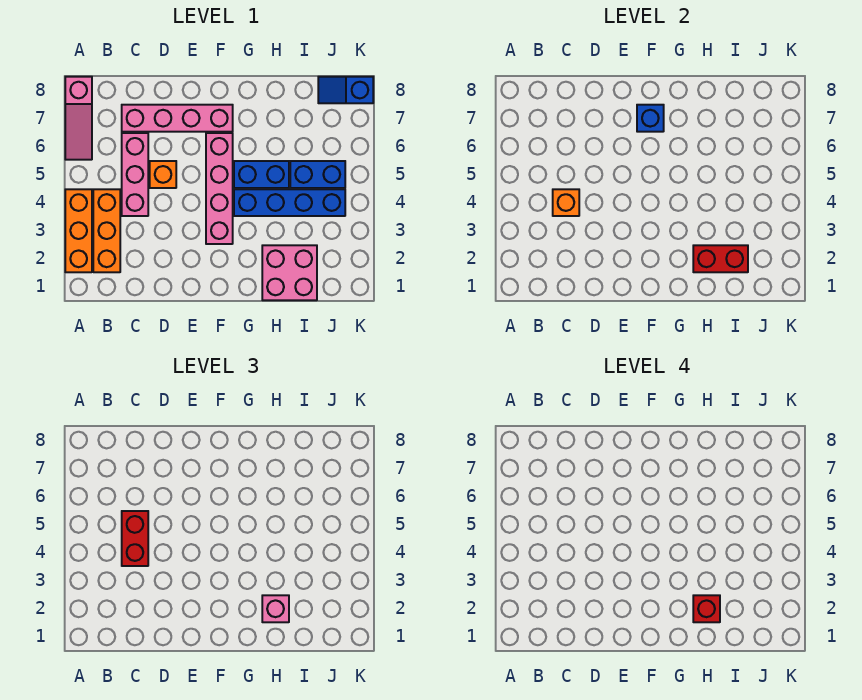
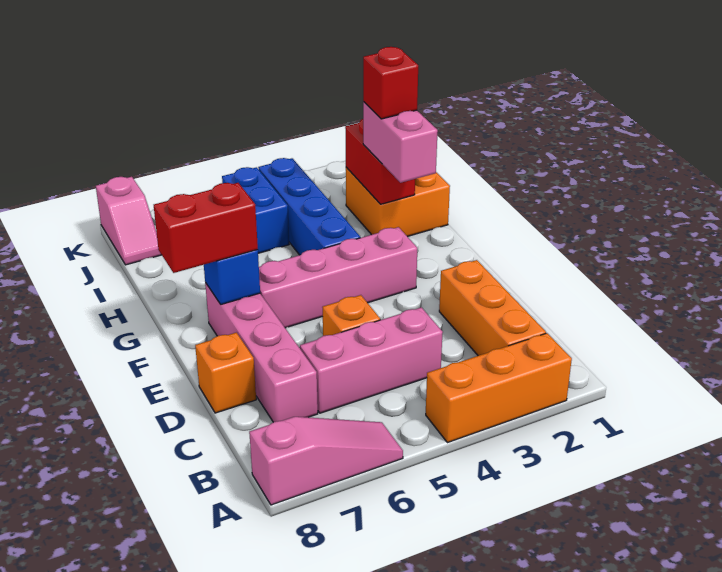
orange brick B2:B4 level 1 -> orange brick B2:D2 level 1
orange brick C4 level 2 -> orange brick D8 level 1
red brick C4:C5 level 3 -> red brick F7:F8 level 3
blue brick G5:H5 level 1 -> none
pink brick H1:I2 level 1 -> orange brick H1:I2 level 1
pink brick H2 level 3 -> pink brick G2:H2 level 3
blue slope J8:K8 level 1 top K -> pink slope J8:K8 level 1 top K

